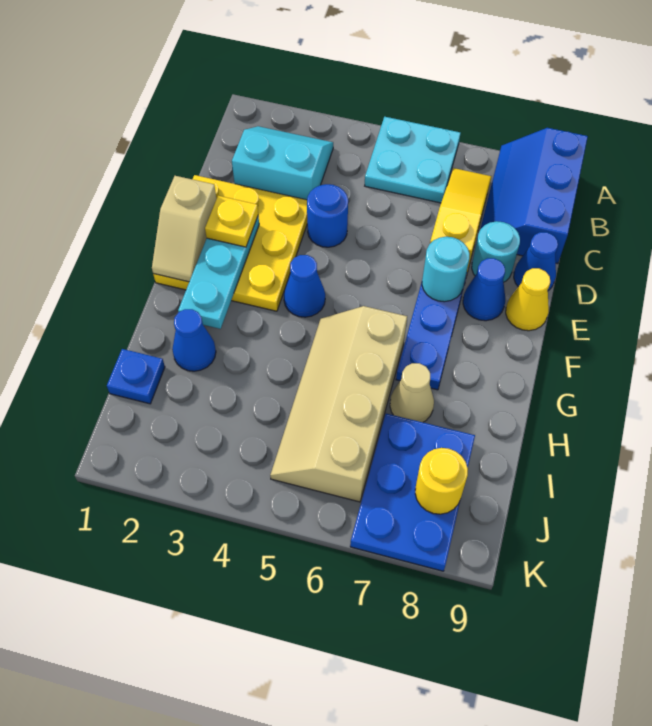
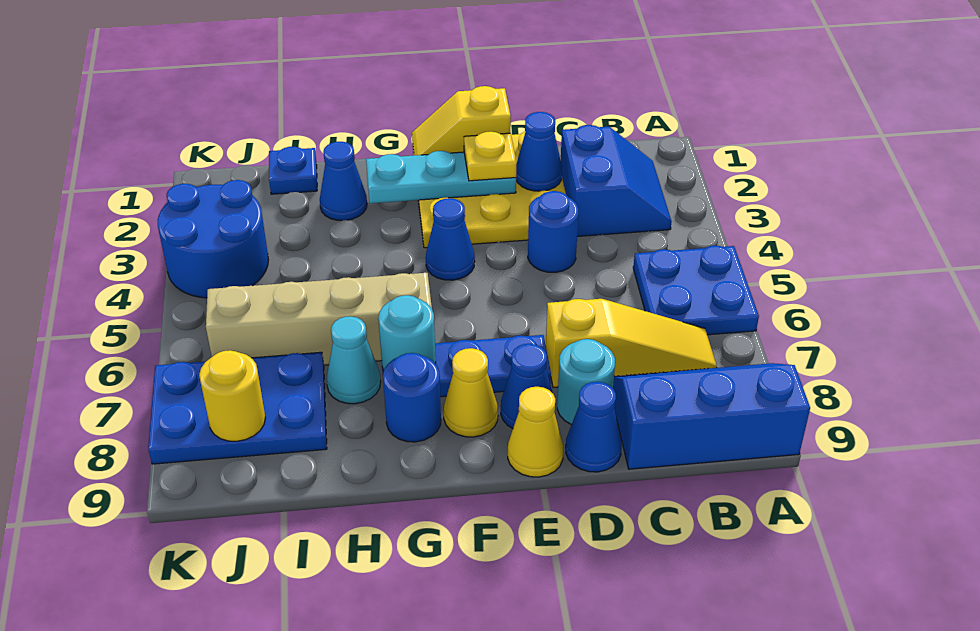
cyan plate A5:B6 level 1 -> blue plate A5:B6 level 1
cyan slope B2:C3 level 1 top C -> blue slope B2:C3 level 1 top C
none -> blue cone D2 level 2
tan slope E1:F1 level 2 top E -> yellow slope E1:F1 level 2 top E
cyan round brick E7 level 2 -> cyan round brick G7 level 2
none -> yellow cone F8 level 1
none -> blue round brick G8 level 1
tan cone H7 level 1 -> cyan cone H7 level 1
none -> blue round brick J3:K4 level 1

